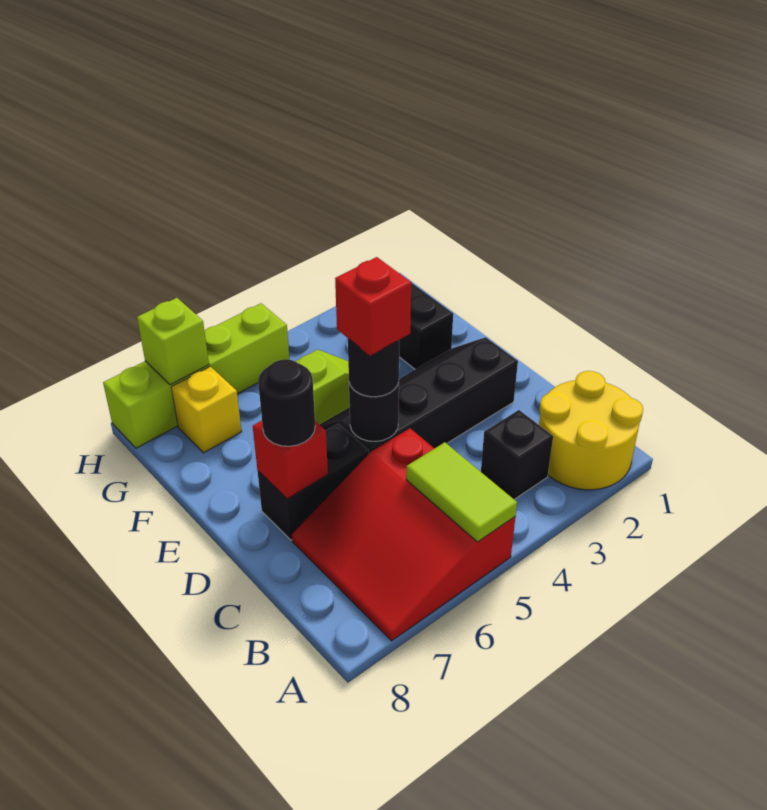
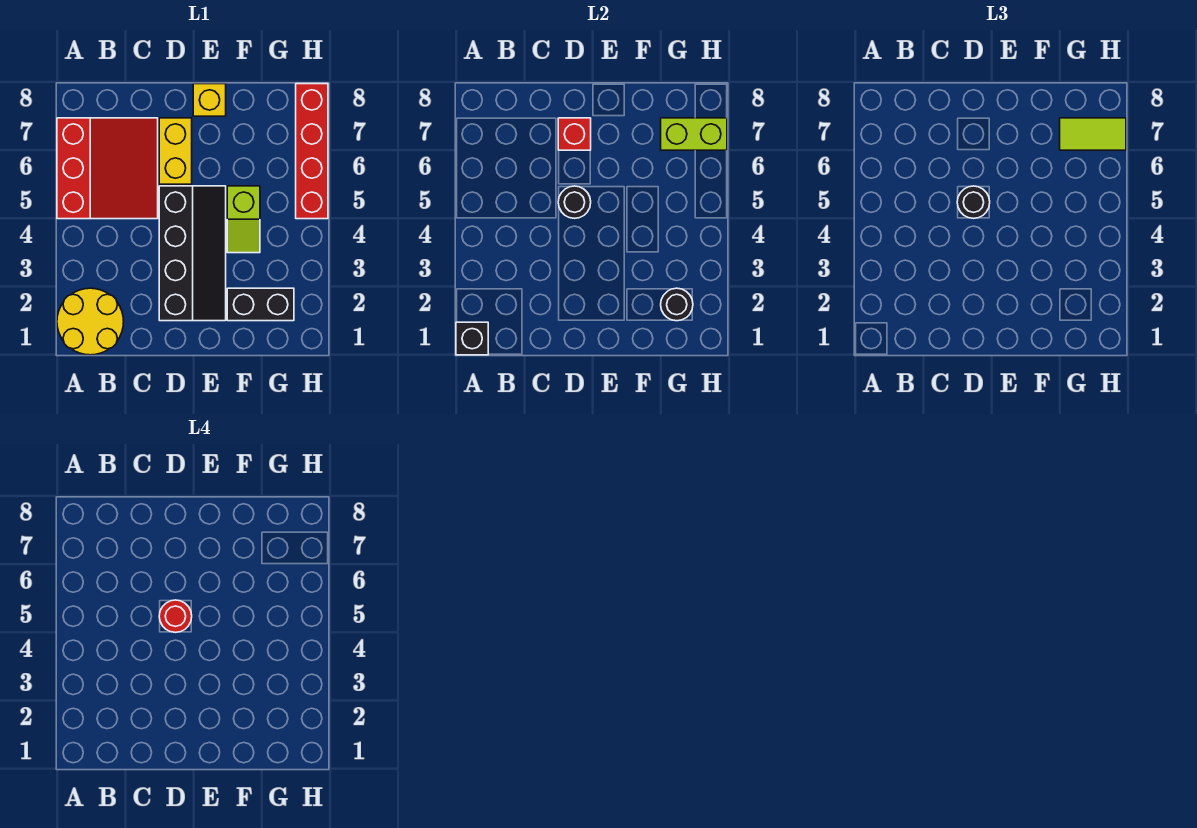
red slope A5:C7 level 1 top 5 -> red slope A5:C7 level 1 top A
lime tile A5:B5 level 2 -> lime tile G7:H7 level 3
black brick B3 level 1 -> black brick A1 level 2
red brick D5 level 4 -> red round brick D5 level 4
black brick D6:D7 level 1 -> yellow brick D6:D7 level 1
black round brick D7 level 3 -> black round brick G2 level 2
yellow brick G7 level 1 -> yellow brick E8 level 1
lime brick H5:H8 level 1 -> red brick H5:H8 level 1
lime brick H7 level 2 -> lime brick G7:H7 level 2

